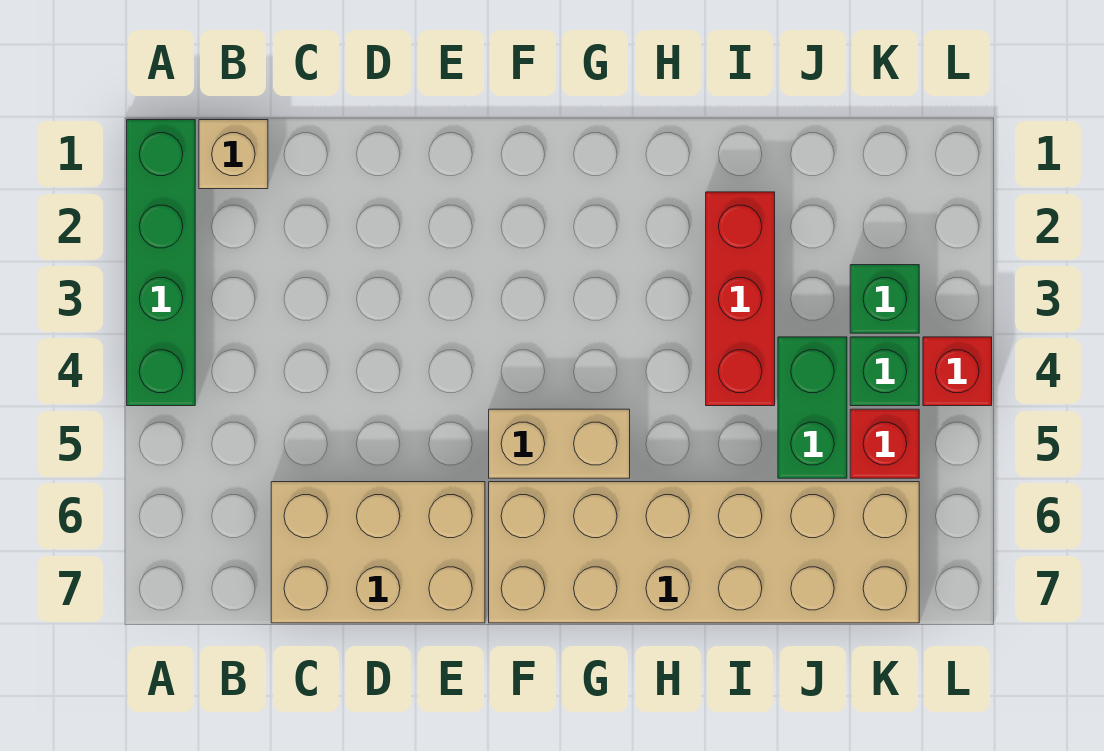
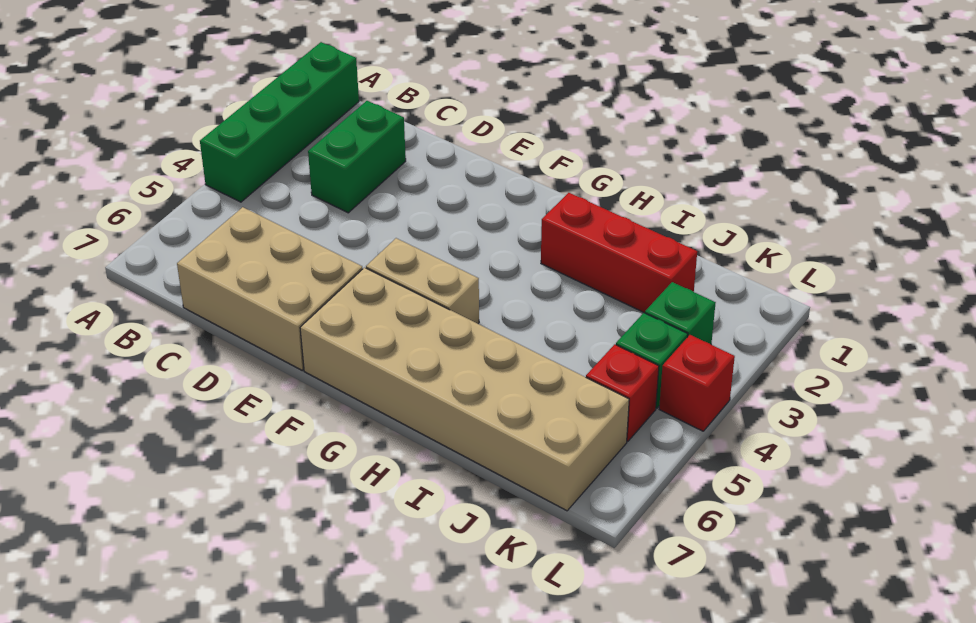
tan brick B1 level 1 -> none
red brick I2:I4 level 1 -> red brick H2:J2 level 1
green brick J4:J5 level 1 -> green brick C2:C3 level 1

